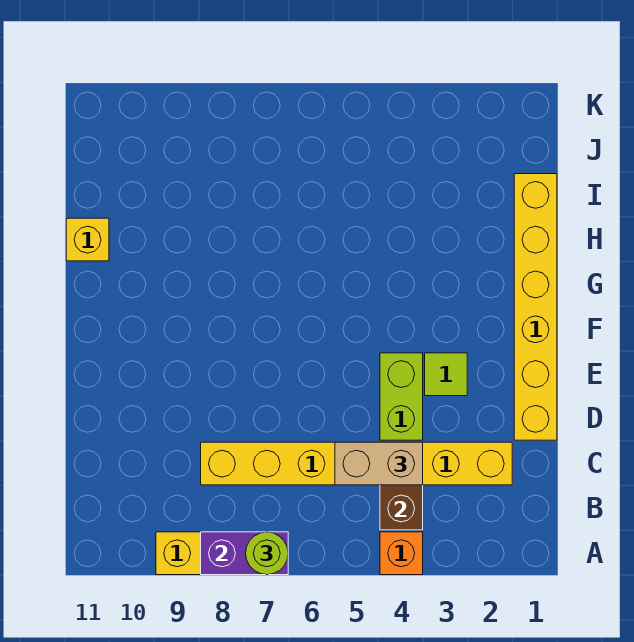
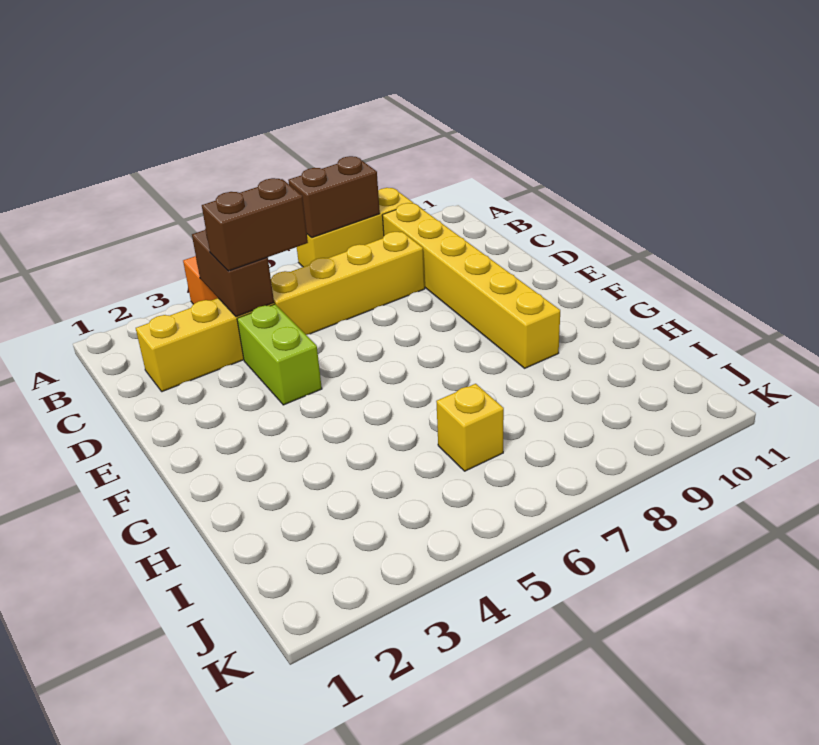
purple brick A7:A8 level 2 -> brown brick A7:A8 level 2
lime round brick A7 level 3 -> none
tan brick C4:C5 level 3 -> brown brick C4:C5 level 3
yellow brick D1:I1 level 1 -> yellow brick B9:G9 level 1
lime tile E3 level 1 -> none
yellow brick H11 level 1 -> yellow brick I6 level 1

